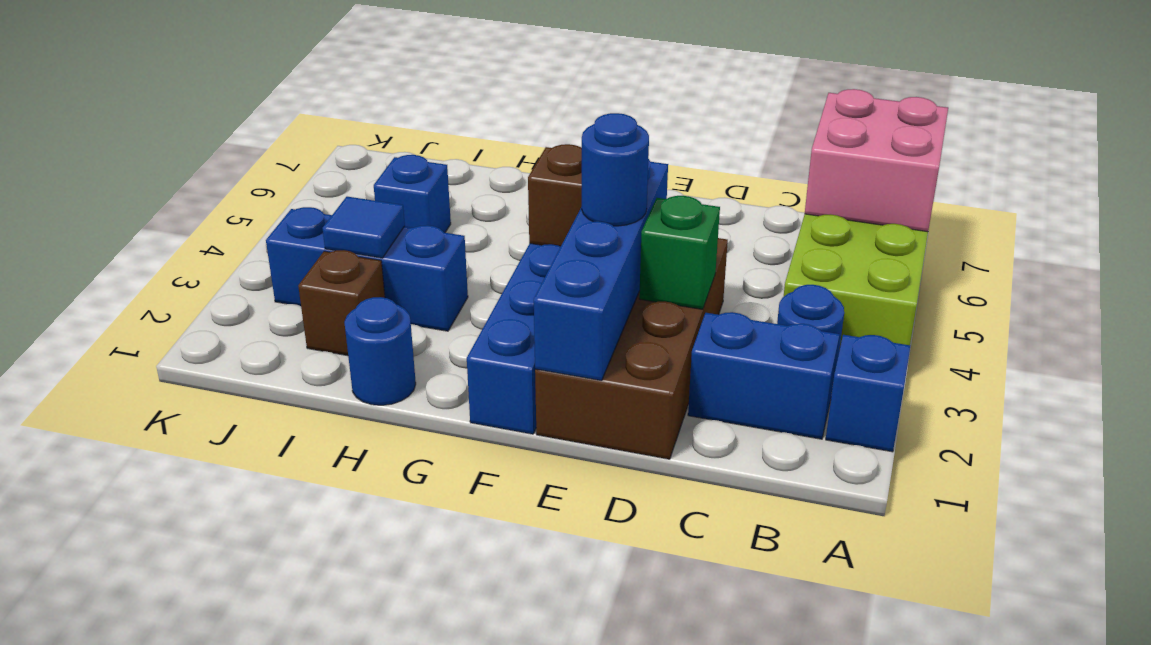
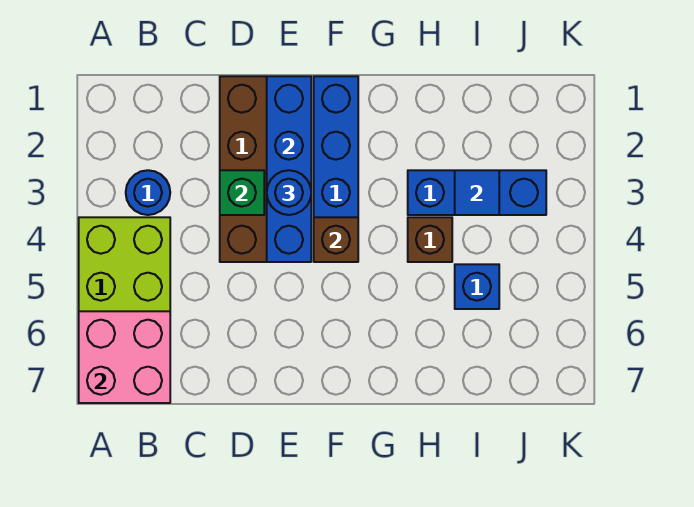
blue brick A2 level 1 -> none
blue brick B2:C2 level 1 -> none
blue round brick H1 level 1 -> none
brown brick I2 level 1 -> brown brick H4 level 1

